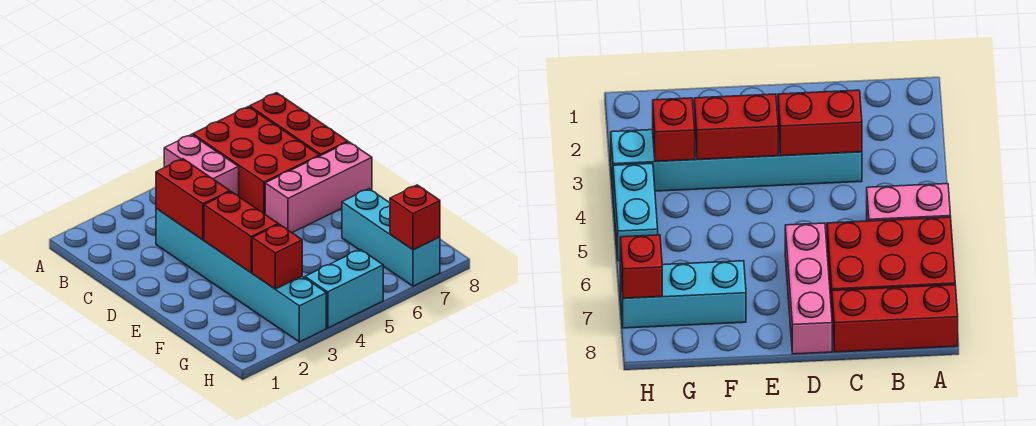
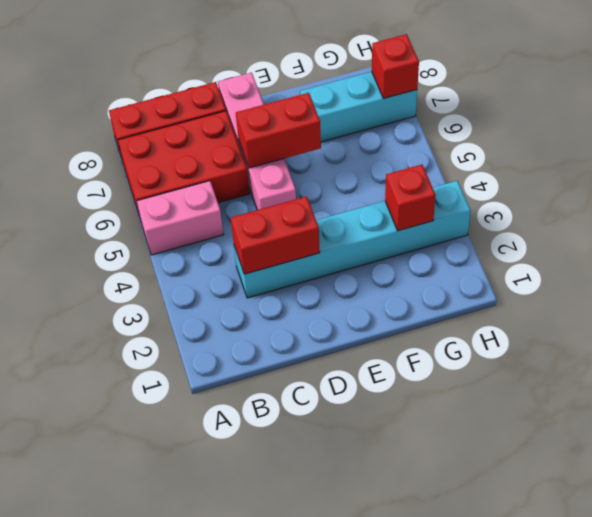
pink brick D6:D8 level 1 -> pink brick D5:D8 level 1
red brick E3:F3 level 2 -> red brick D6:E6 level 2
cyan brick H4:H5 level 1 -> none

